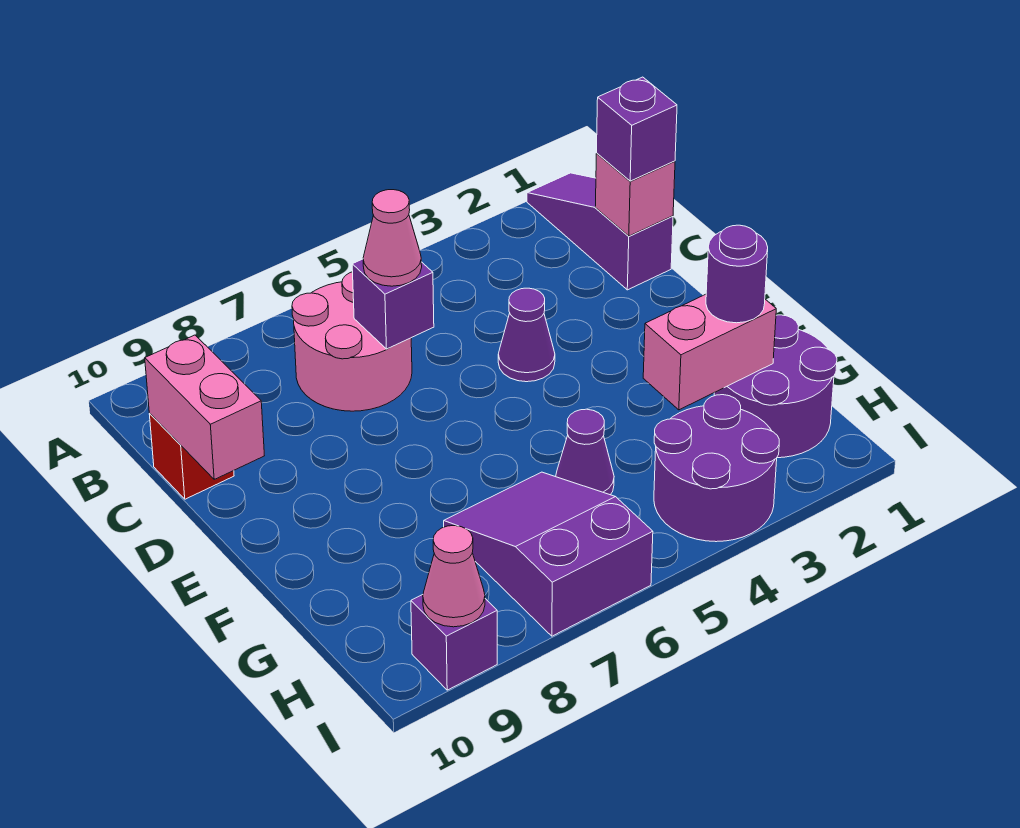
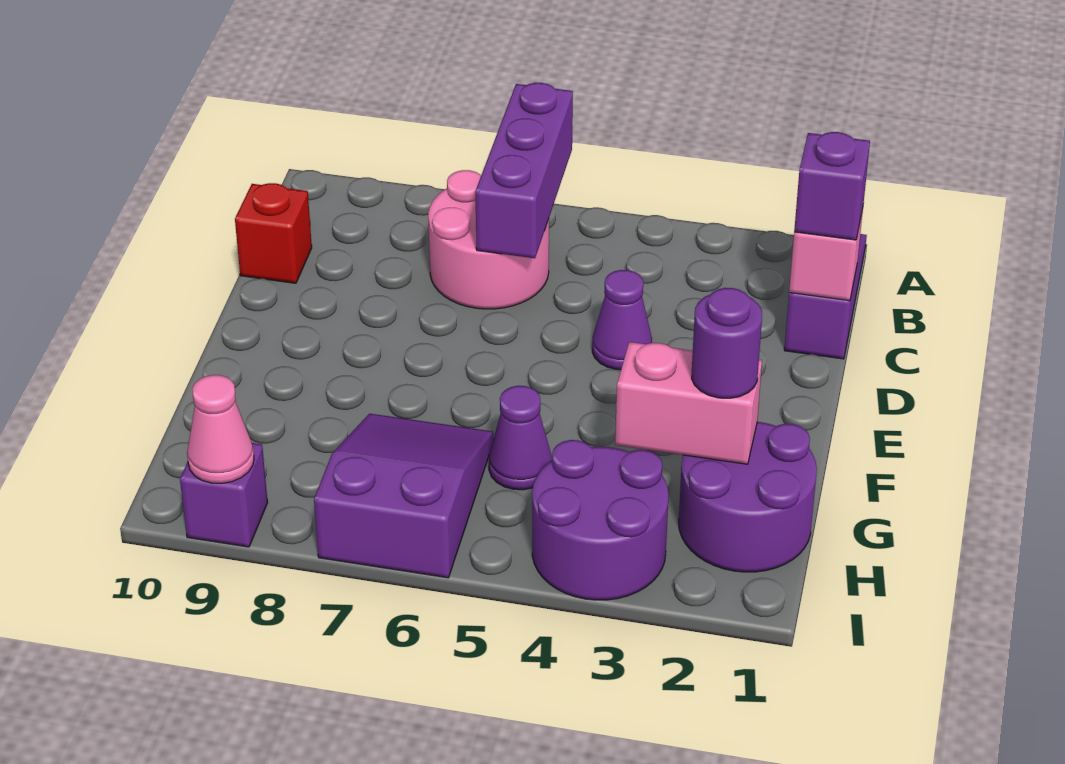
purple brick C6 level 2 -> purple brick A6:C6 level 2
pink cone C6 level 3 -> none
pink brick C10:D10 level 2 -> none

